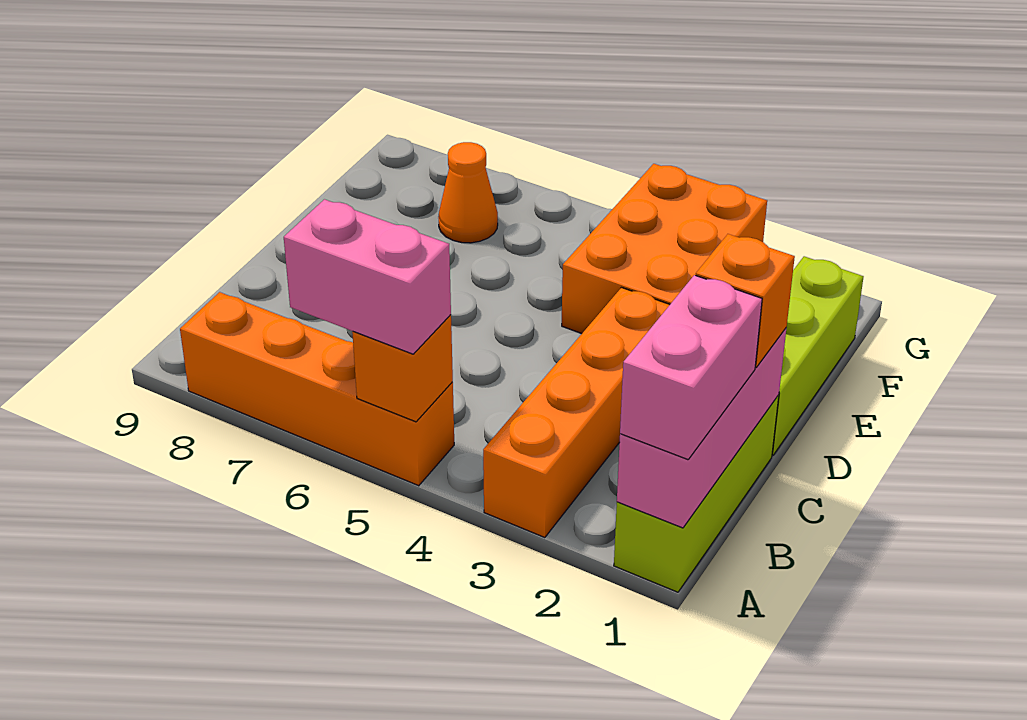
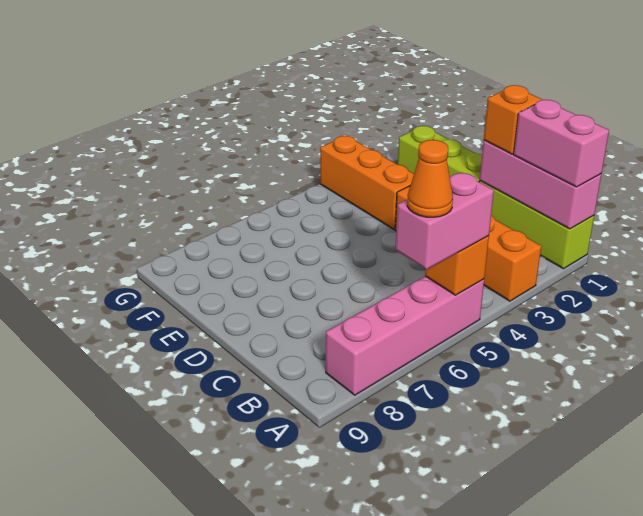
orange brick A5:A8 level 1 -> pink brick A5:A8 level 1
orange brick E3:G4 level 1 -> orange brick E3:G3 level 1
orange cone F7 level 1 -> orange cone A6 level 4

